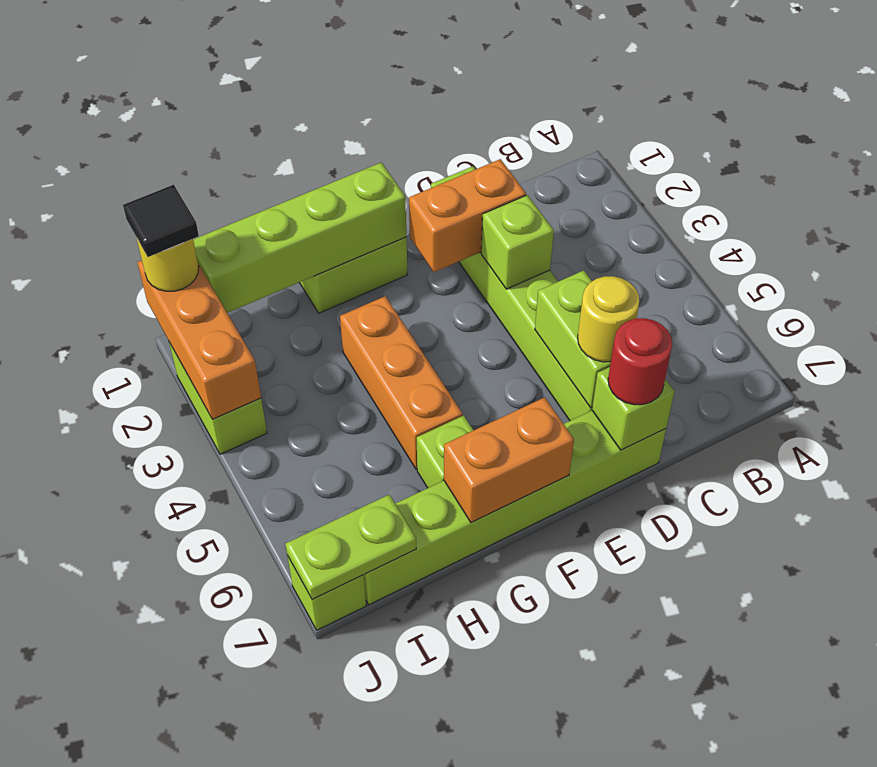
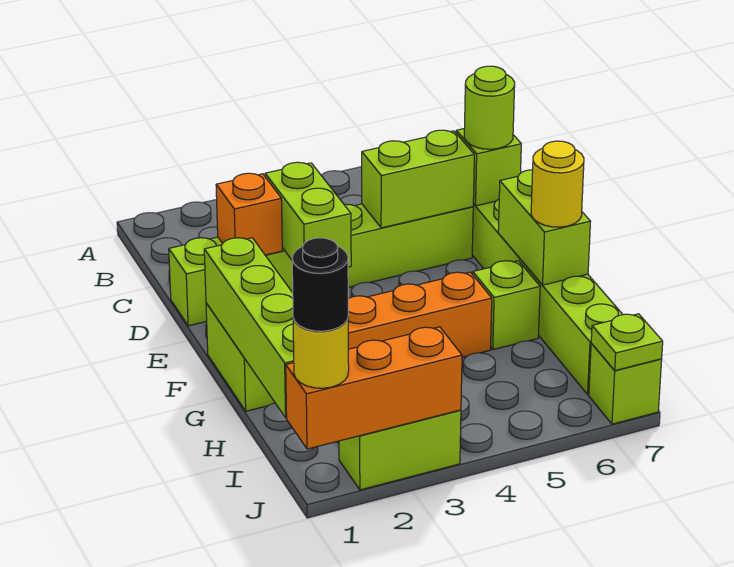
orange brick D2:E2 level 2 -> orange brick D2 level 2
lime brick D3 level 2 -> lime brick D3:E3 level 2
yellow round brick D6 level 3 -> yellow round brick G7 level 3
red round brick D7 level 3 -> lime round brick D7 level 3
orange brick F7:G7 level 2 -> lime brick F7:G7 level 2
lime plate I7:J7 level 2 -> lime plate J7 level 2
black tile J1 level 4 -> black round brick J1 level 4

